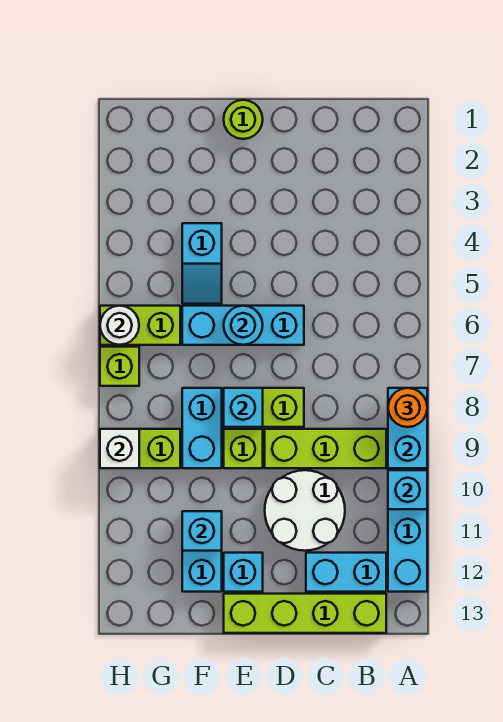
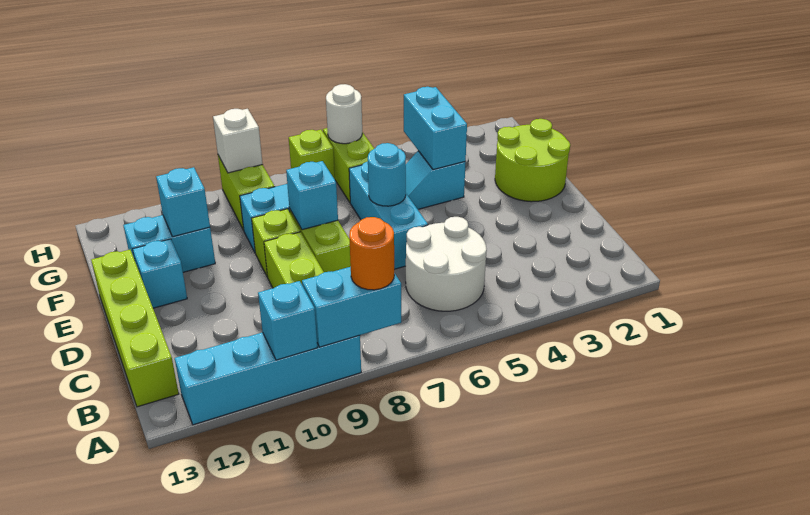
cyan brick B12:C12 level 1 -> cyan brick F4:G4 level 2
white round brick C10:D11 level 1 -> white round brick B5:C6 level 1
lime round brick E1 level 1 -> lime round brick E1:F2 level 1

